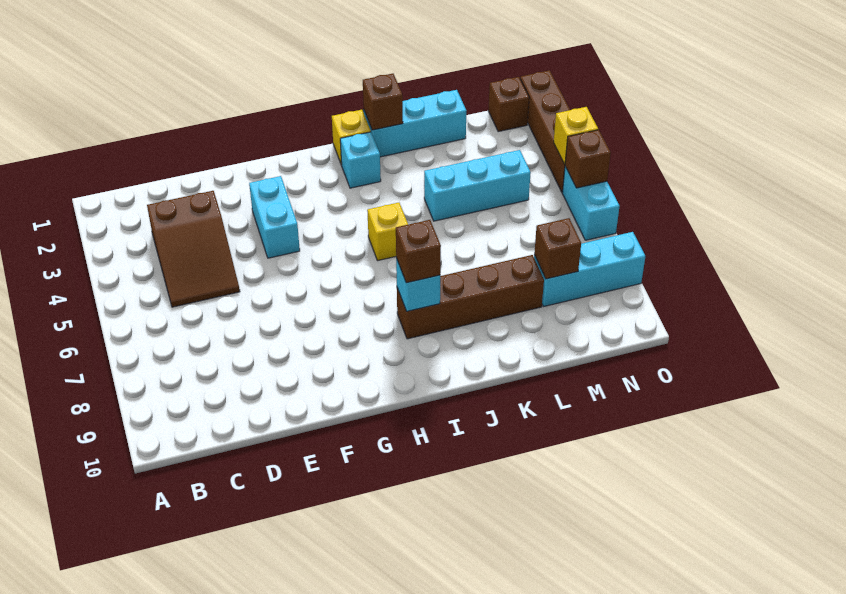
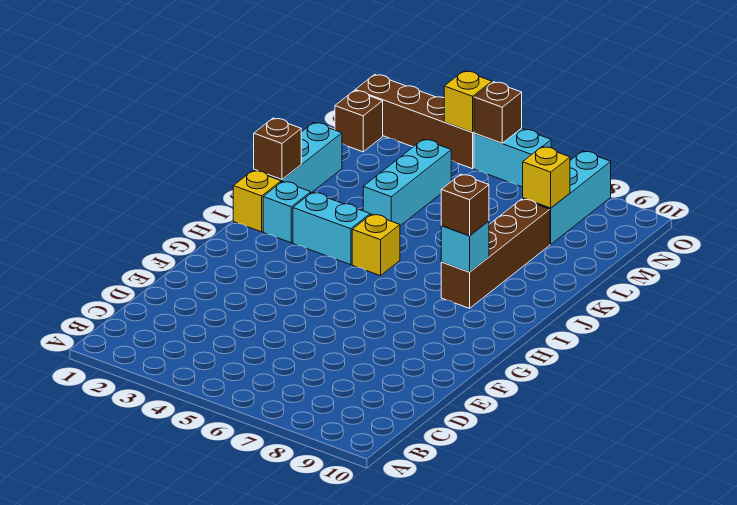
brown slope C3:D5 level 1 top 3 -> none
cyan brick F3:F4 level 1 -> cyan brick I3:I4 level 1
brown brick M8 level 2 -> yellow brick M8 level 2

